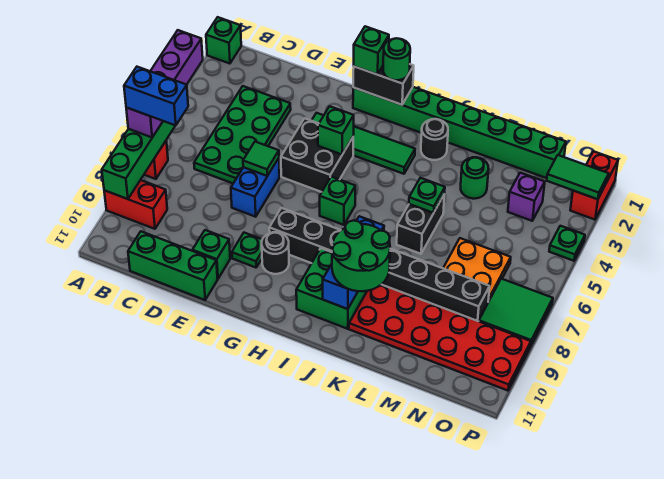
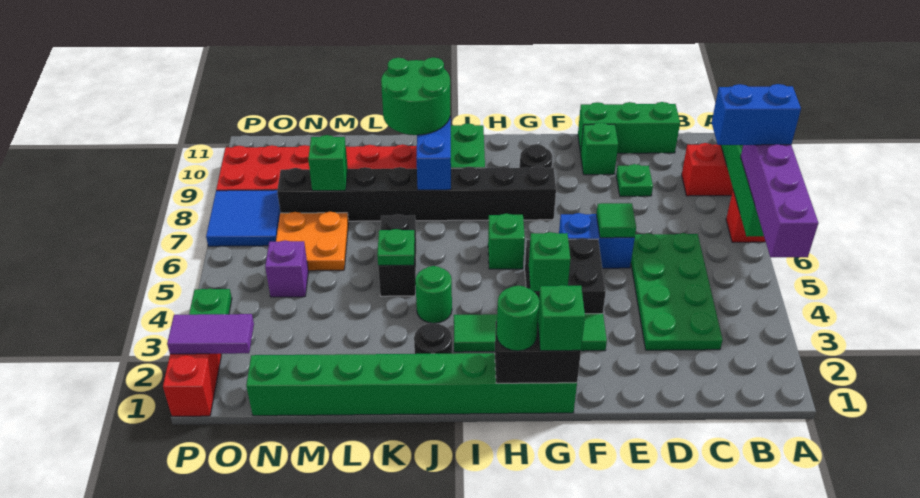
green brick A1 level 1 -> green brick M8 level 2
blue brick E6:E7 level 1 -> blue brick E6:F6 level 1
green plate F9 level 1 -> green plate D9 level 1
green round brick L3 level 1 -> green round brick J4 level 1
purple brick N3 level 1 -> purple brick N5 level 1
green tile O2:P2 level 2 -> purple tile O2:P2 level 2
green tile O7:P8 level 1 -> blue tile O7:P8 level 1

